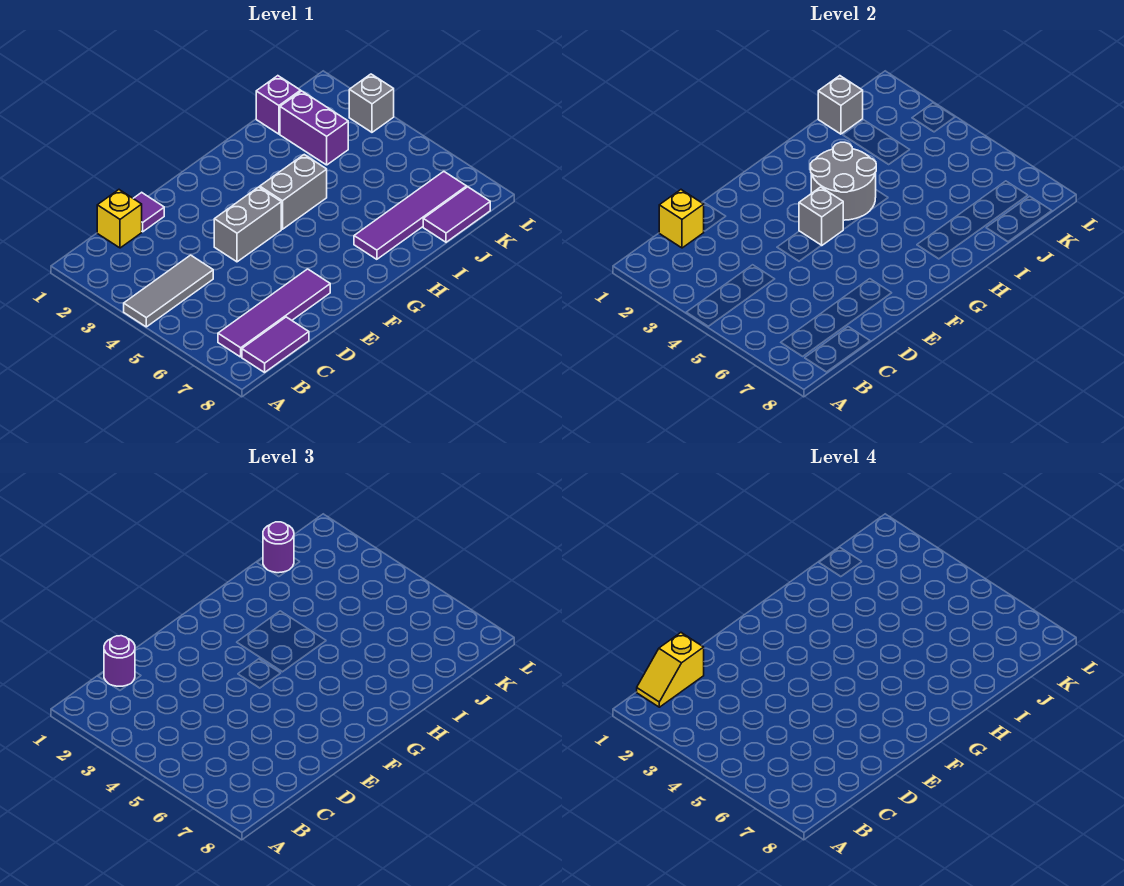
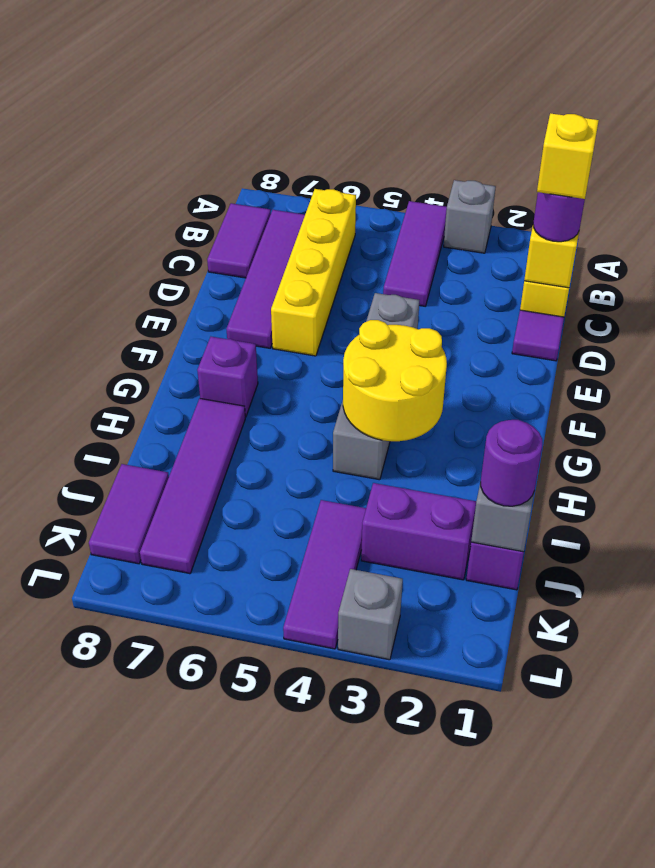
grey tile A4:C4 level 1 -> purple tile A4:C4 level 1
none -> yellow brick B6:E6 level 1
grey brick F4 level 2 -> grey brick A3 level 1
grey round brick G3:H4 level 2 -> yellow round brick G3:H4 level 2
none -> purple brick G7 level 1
none -> purple tile J4:L4 level 1

